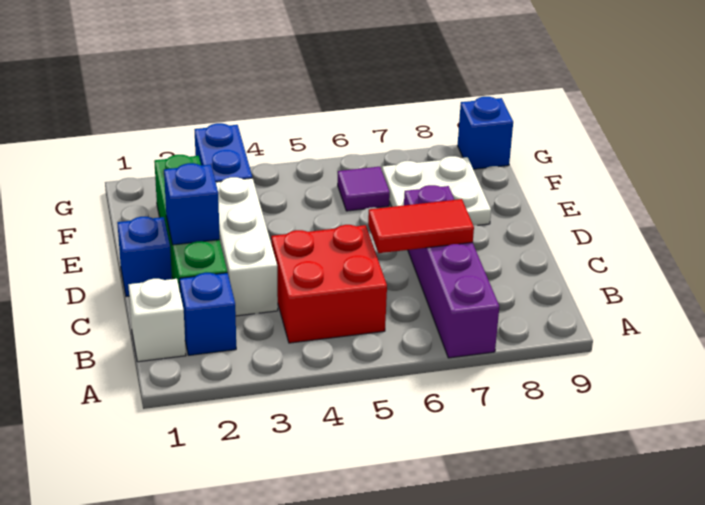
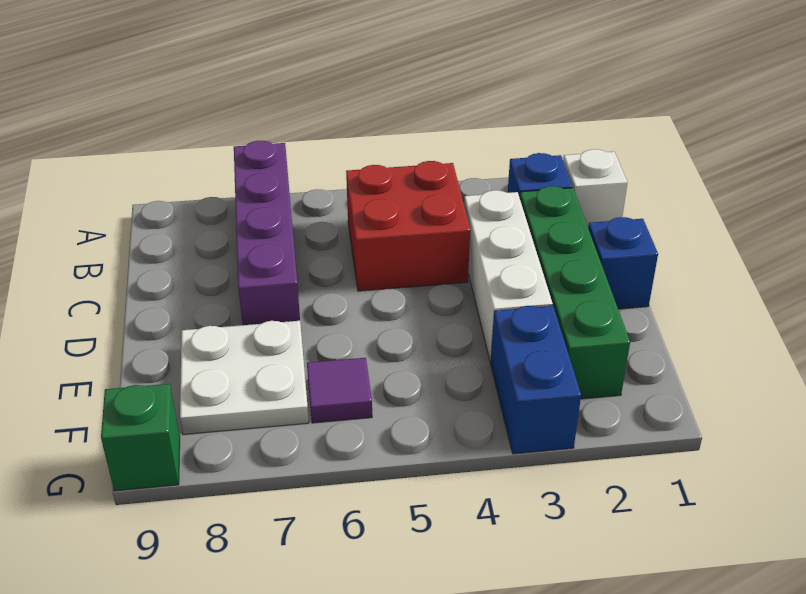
red tile C6:C7 level 2 -> none
blue brick D2 level 2 -> none
blue brick G9 level 1 -> green brick G9 level 1

